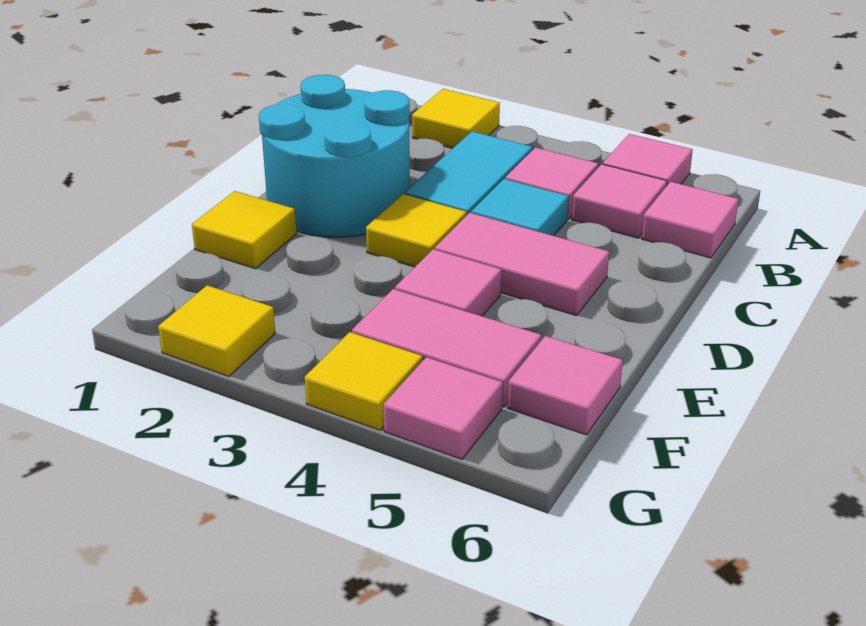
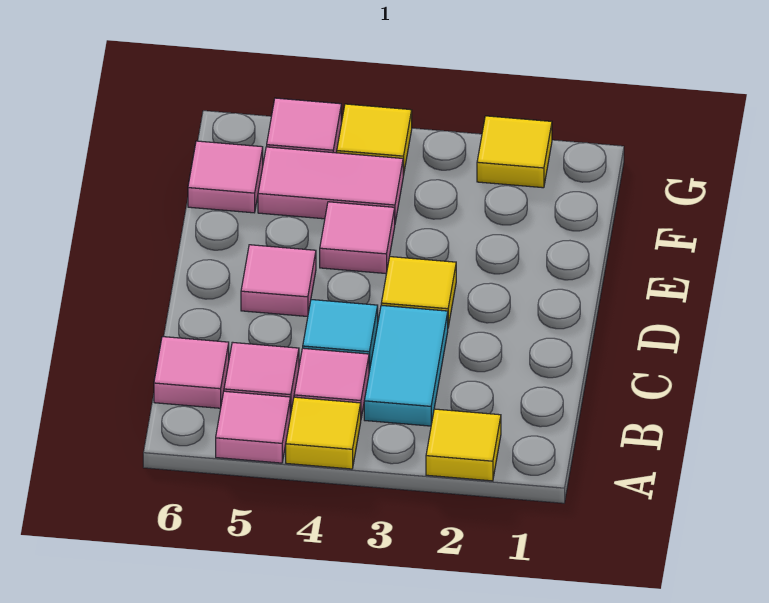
cyan round brick C1:D2 level 1 -> none
pink tile D4:D5 level 1 -> pink tile D5 level 1
yellow tile E1 level 1 -> yellow tile A4 level 1

